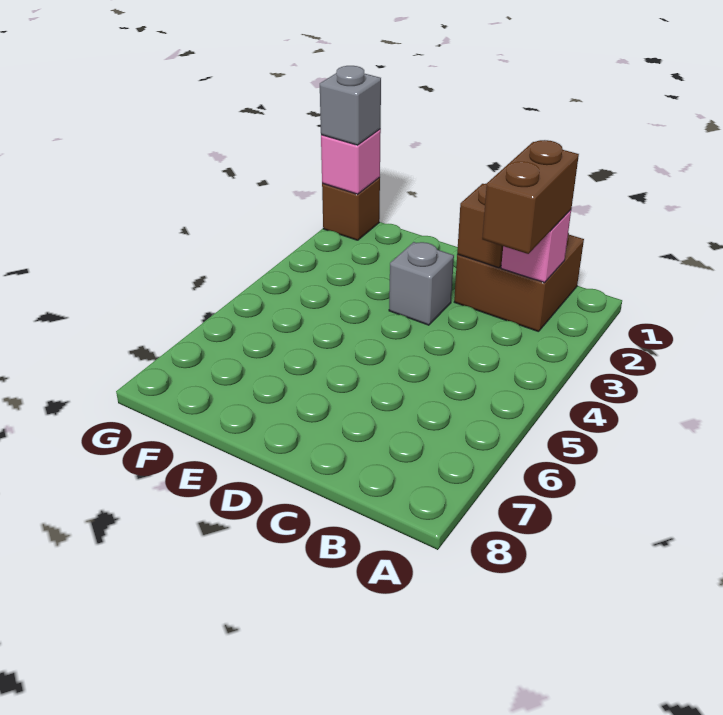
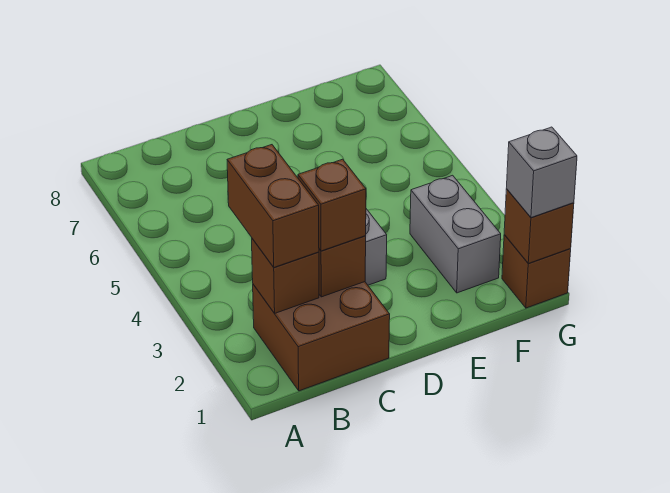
pink brick B2 level 2 -> brown brick B2 level 2
none -> brown brick C2 level 3
none -> grey brick F2:F3 level 1
pink brick G1 level 2 -> brown brick G1 level 2

